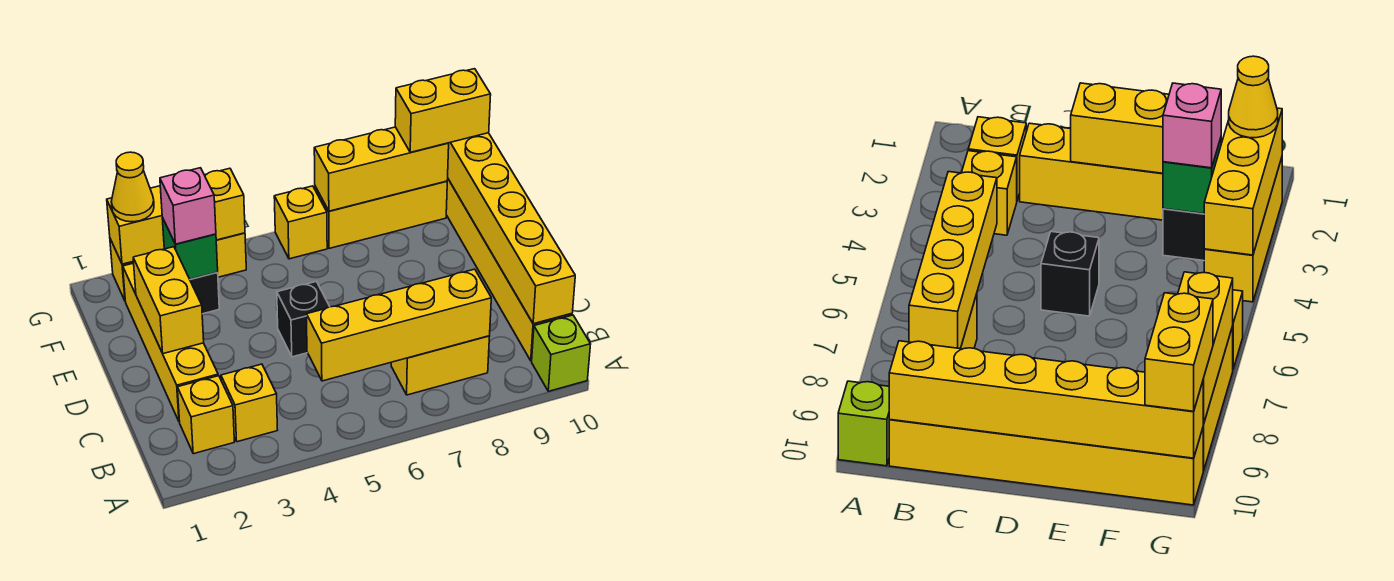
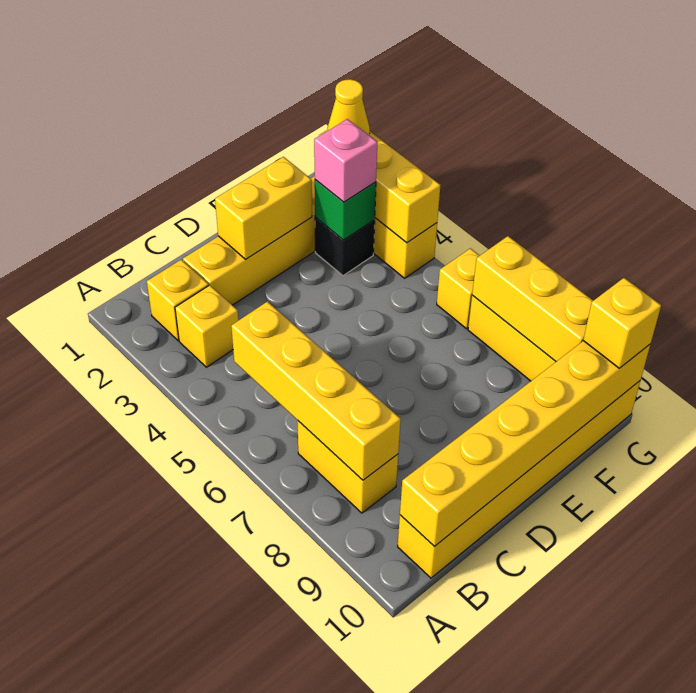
lime brick A10 level 1 -> none
black brick D5 level 1 -> none
yellow brick G9:G10 level 3 -> yellow brick G10 level 3

